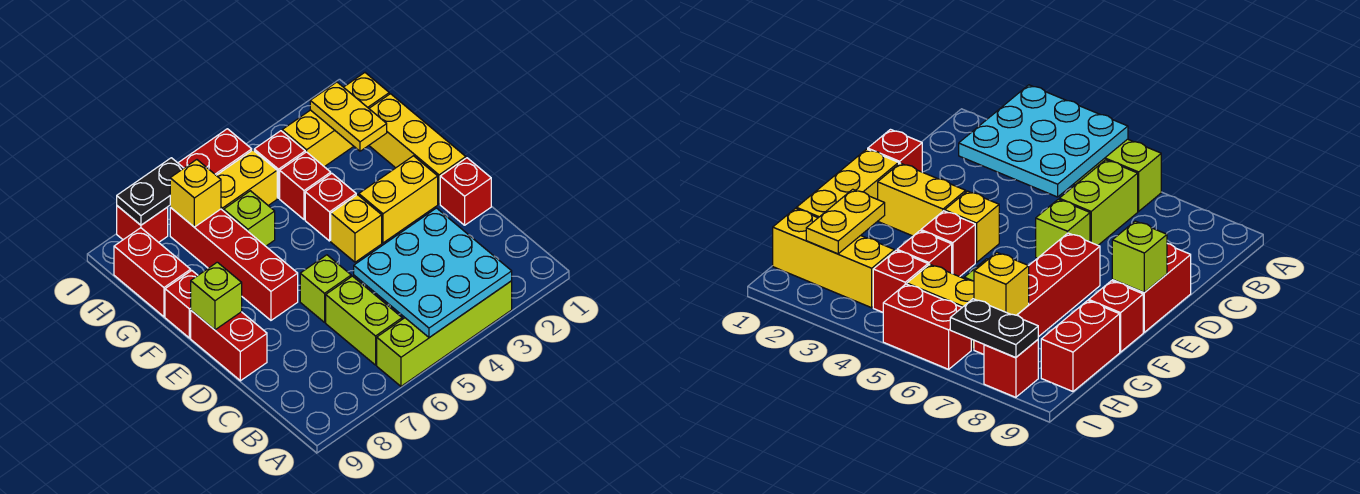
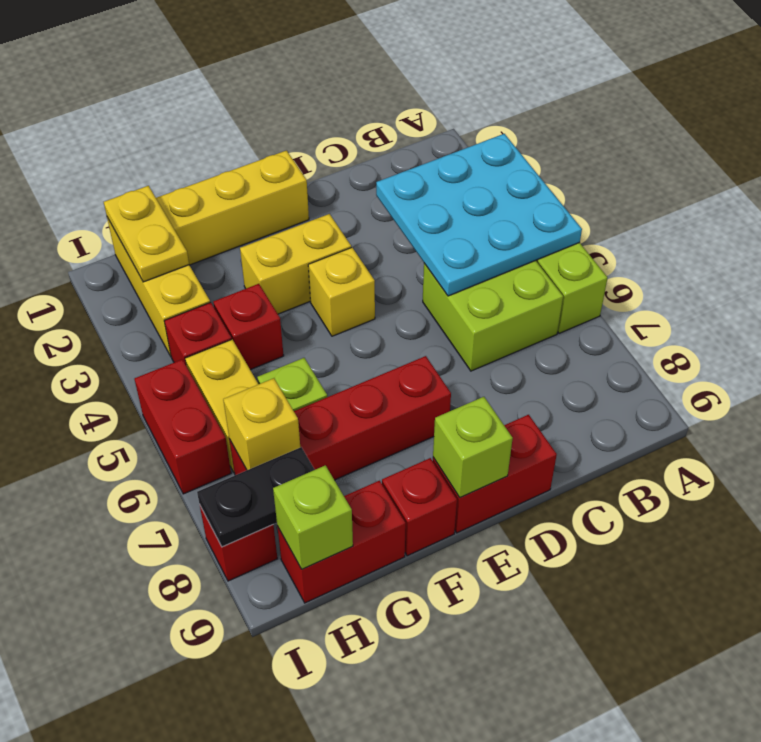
lime brick B6:C6 level 1 -> lime brick B5:C6 level 1
red brick D1 level 1 -> none
lime brick D6 level 1 -> lime brick H9 level 2
yellow brick E2:E3 level 1 -> yellow brick E3:F3 level 1
red brick F4 level 1 -> none
yellow plate G2:H2 level 2 -> yellow plate H1:H2 level 2
black plate I7:I8 level 2 -> black plate H8:I8 level 2

